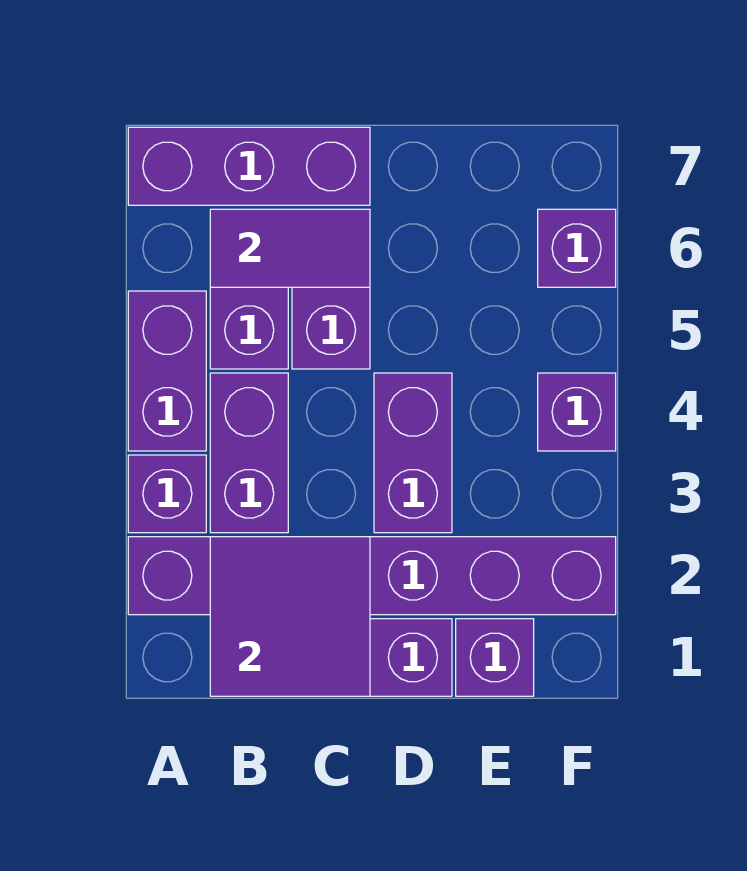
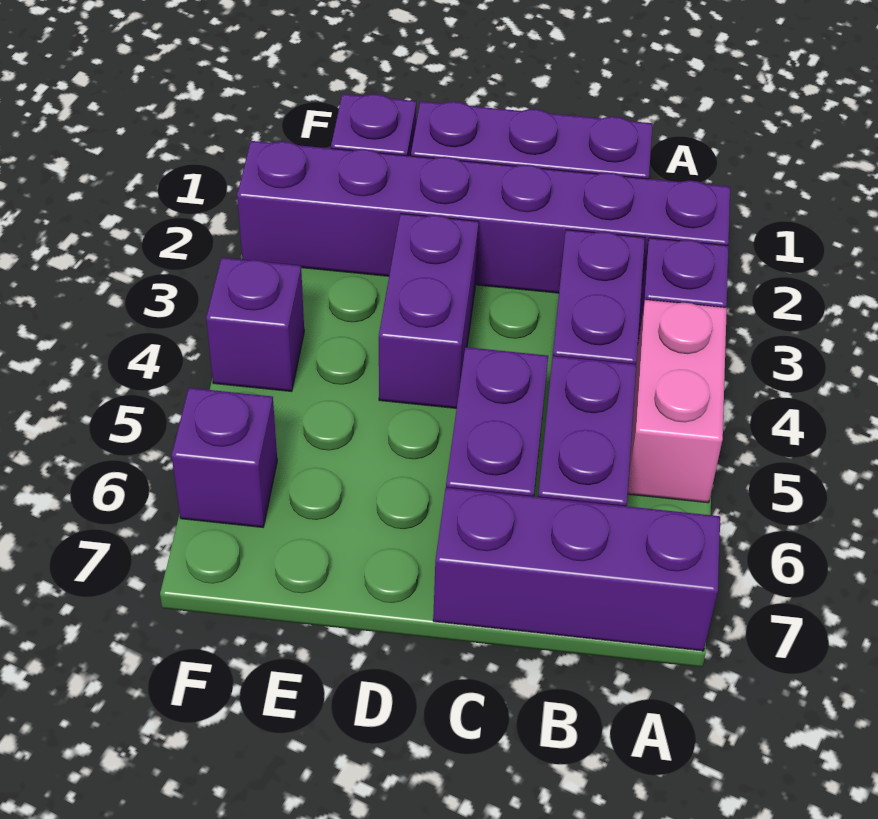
purple brick A4:A5 level 1 -> pink brick A4:A5 level 1
purple tile B1:C2 level 2 -> none
purple tile B6:C6 level 2 -> none

